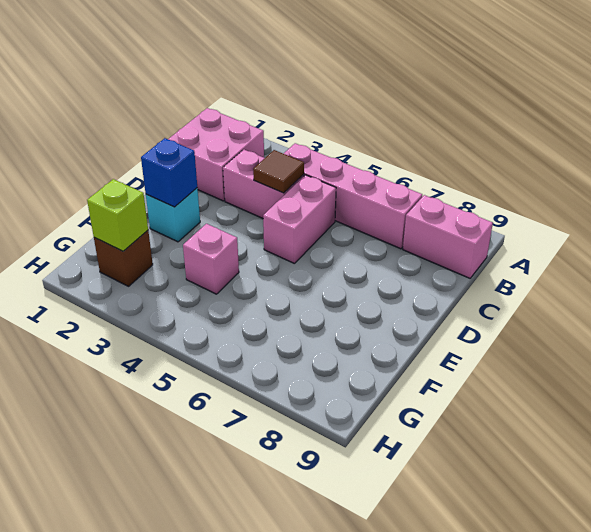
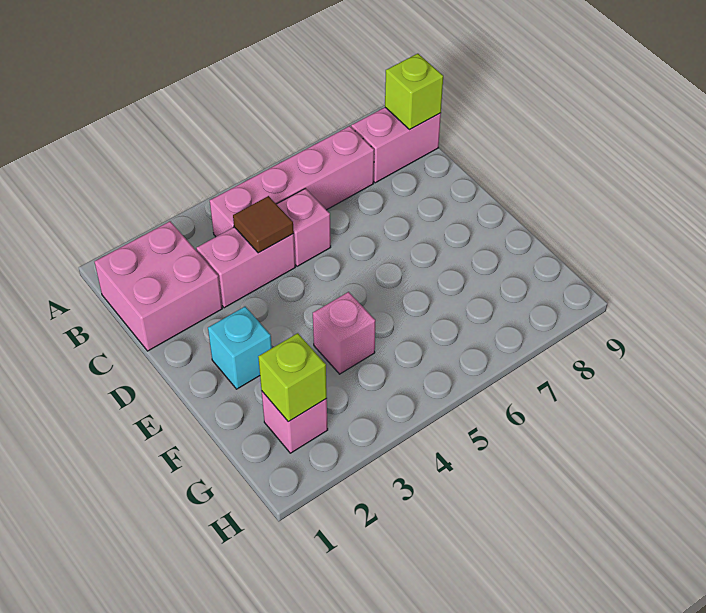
none -> lime brick B9 level 2
pink brick C5:D5 level 1 -> pink brick C5 level 1
blue brick E2 level 2 -> none
brown brick G2 level 1 -> pink brick G2 level 1

